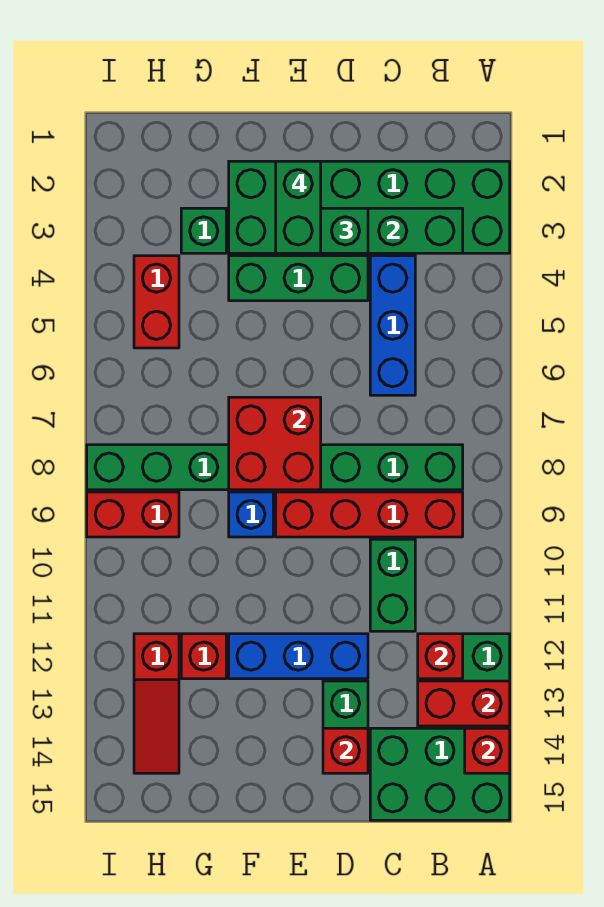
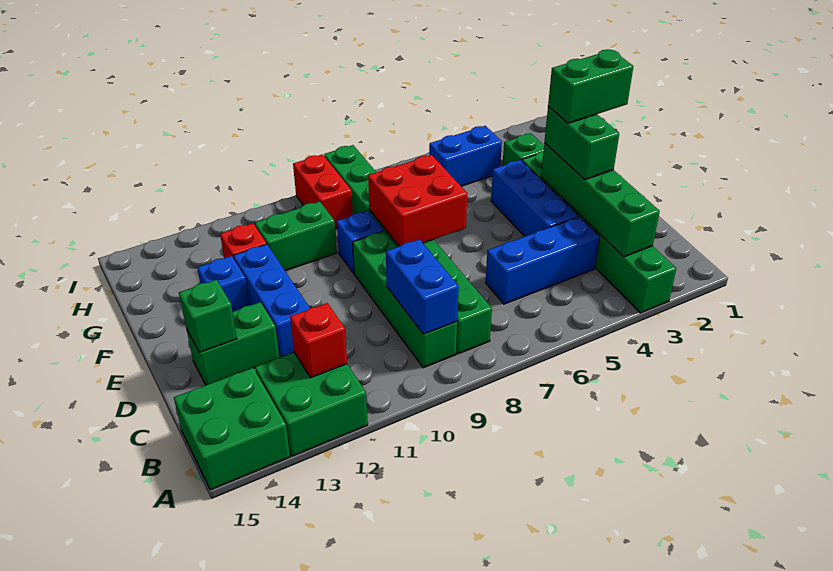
green brick A2:F3 level 1 -> green brick A3:F3 level 1
red brick A13:B13 level 2 -> none
green brick A14:C15 level 1 -> green brick A14:B15 level 1
red brick A14 level 2 -> none
red brick B9:E9 level 1 -> green brick B9:E9 level 1
none -> blue brick B9:C9 level 2
green brick C10:C11 level 1 -> green brick G10:G11 level 1
green brick D4:F4 level 1 -> blue brick D4:F4 level 1
red brick D14 level 2 -> green brick D14 level 2
none -> blue brick F13 level 1
red brick H4:H5 level 1 -> blue brick H4:H5 level 1
red slope H12:H14 level 1 top 12 -> none

